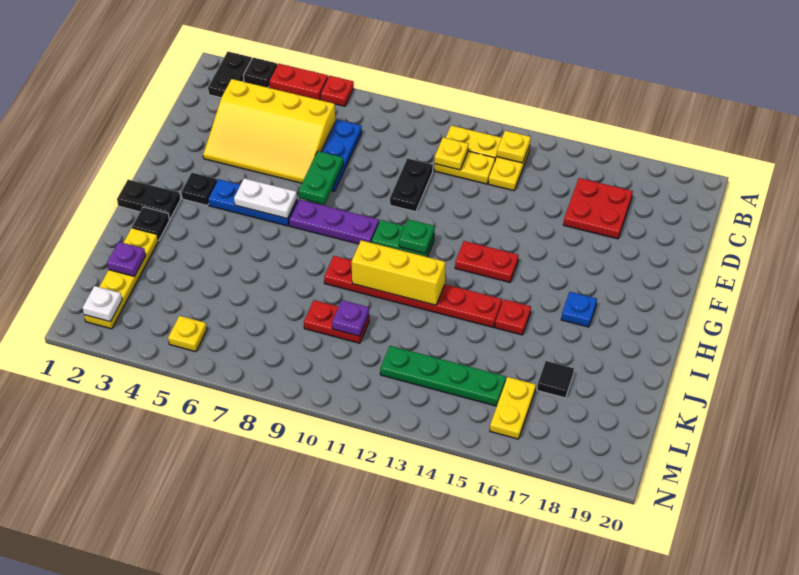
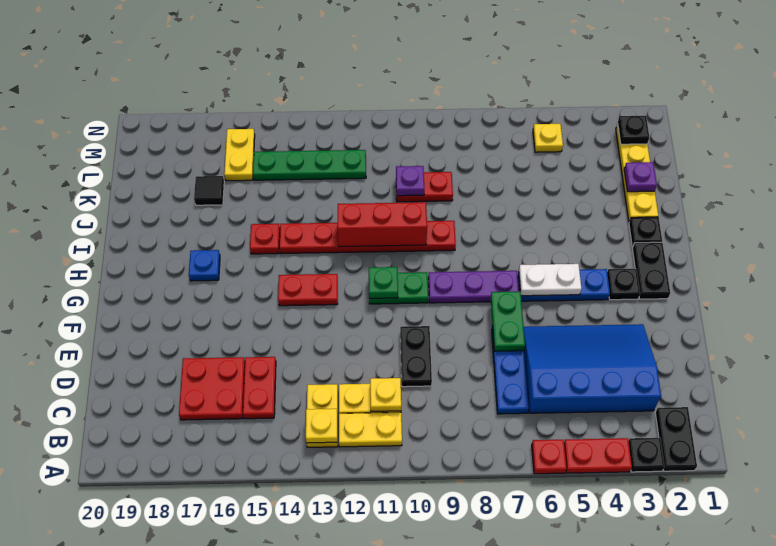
yellow slope C3:E6 level 1 top C -> blue slope C3:E6 level 1 top C
none -> red plate C15:D15 level 1
black plate H1:H2 level 1 -> black plate G2:H2 level 1
yellow brick I10:I12 level 2 -> red brick I10:I12 level 2
white plate M2 level 2 -> black plate M2 level 2

